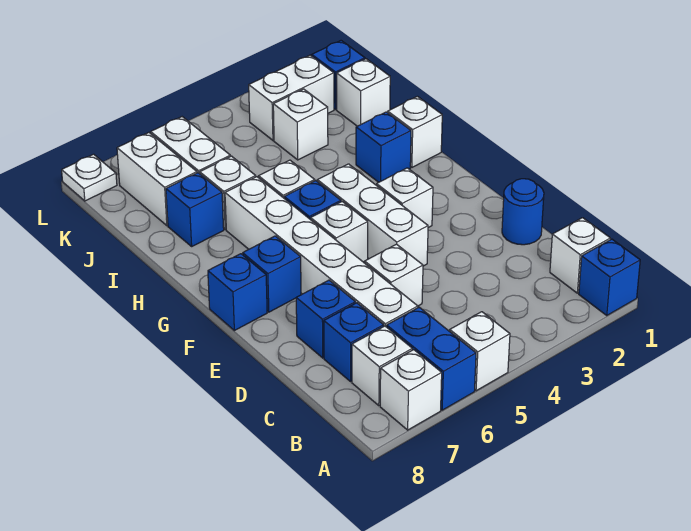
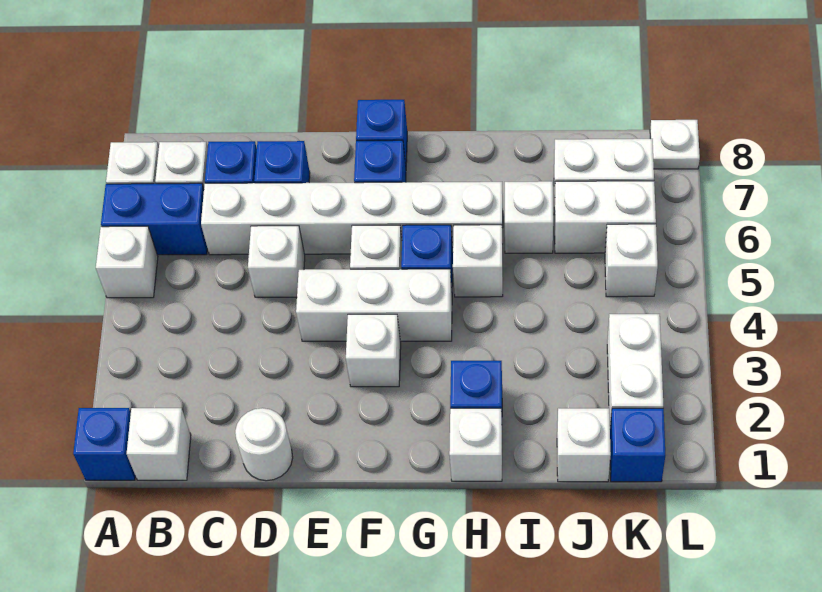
blue round brick D1 level 1 -> white round brick D1 level 1
blue brick I7 level 1 -> none
white brick J3 level 1 -> white brick K5 level 1

